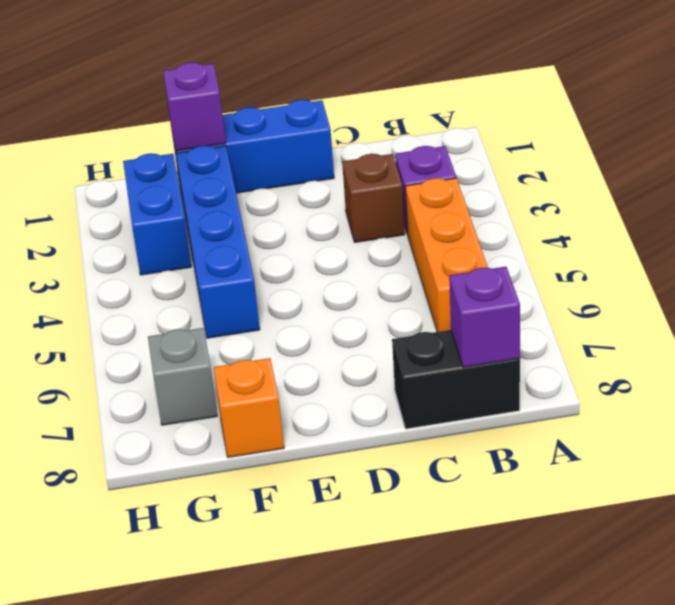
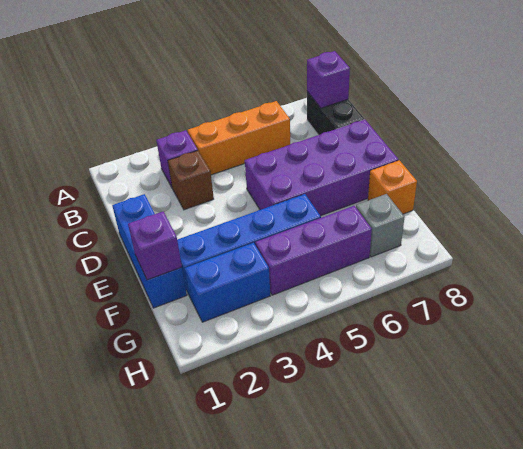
none -> purple brick D5:E8 level 1
none -> purple brick G4:G6 level 1

